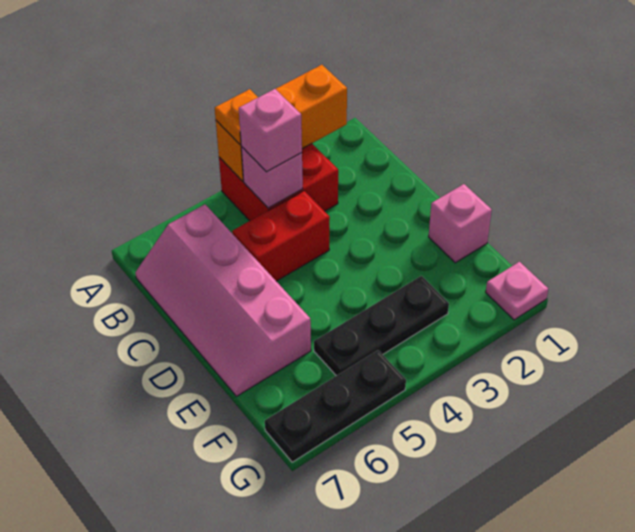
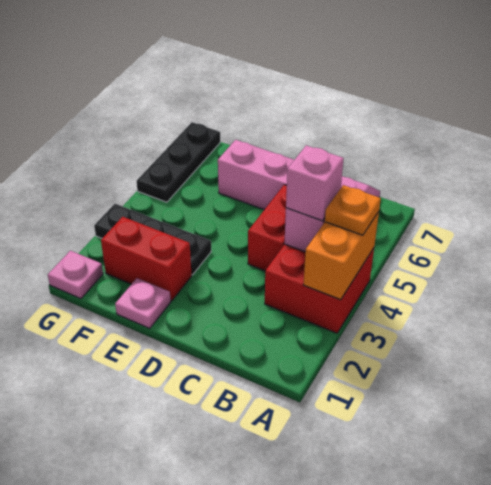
orange brick A2:A4 level 2 -> orange brick A3:A4 level 2
pink brick E1 level 1 -> pink plate E1 level 1
none -> red brick E2:F2 level 1
black plate F3:F5 level 1 -> black plate E3:G3 level 1

